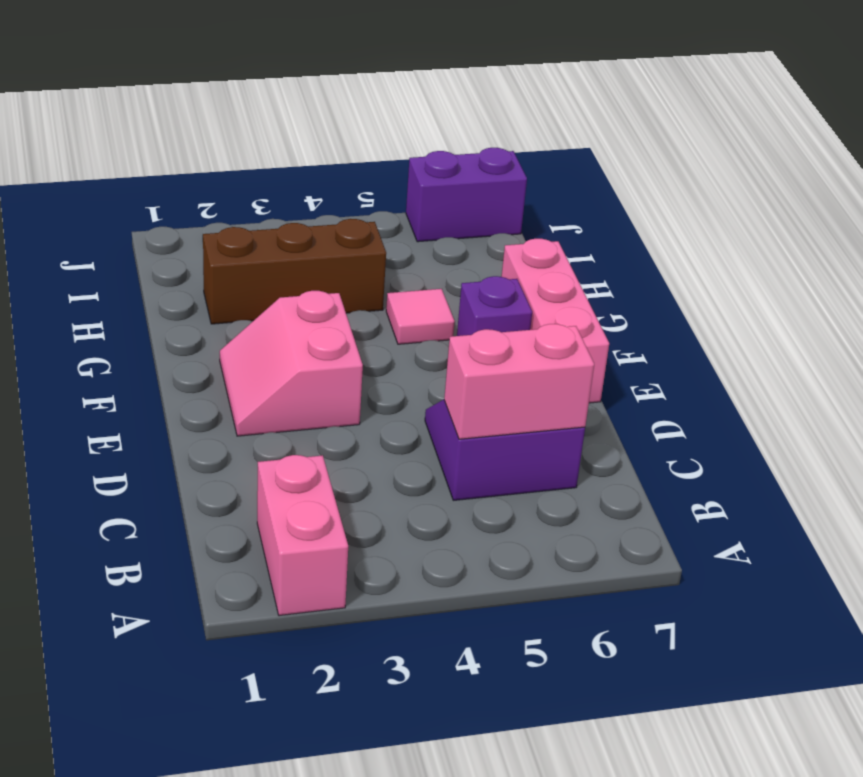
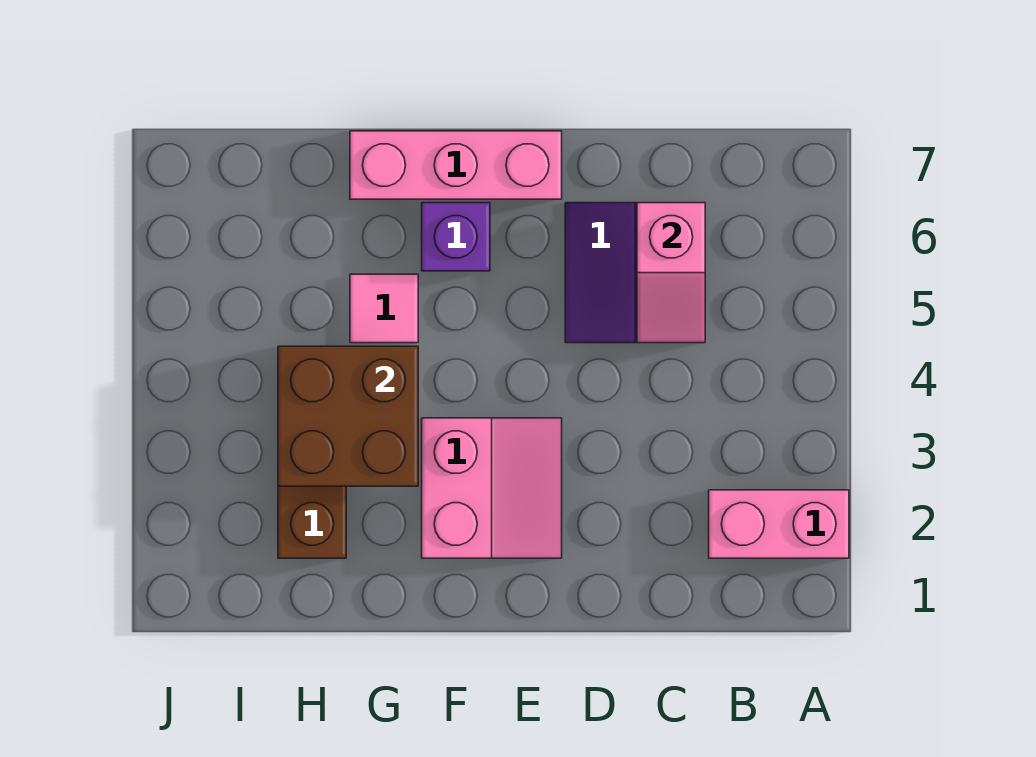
pink brick C5:C6 level 2 -> pink slope C5:C6 level 2 top 6
pink slope E2:F3 level 1 top 3 -> pink slope E2:F3 level 1 top F
none -> brown brick G3:H4 level 2
purple brick J6:J7 level 1 -> none

